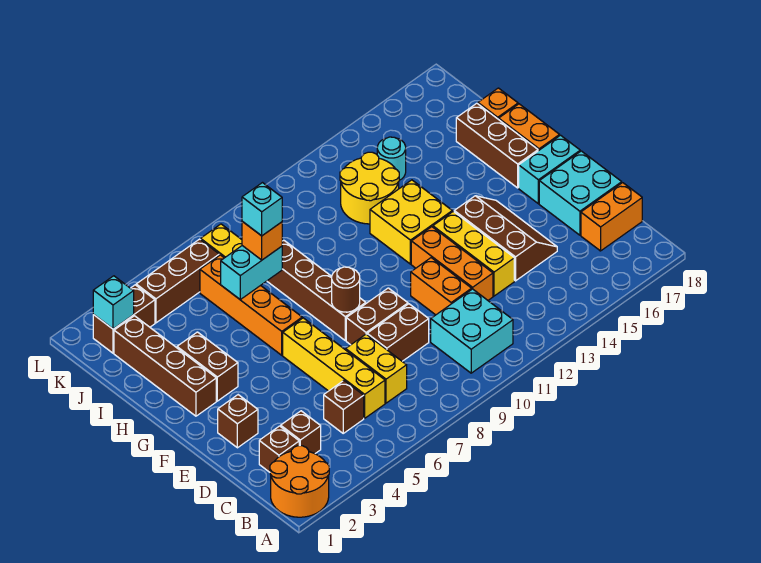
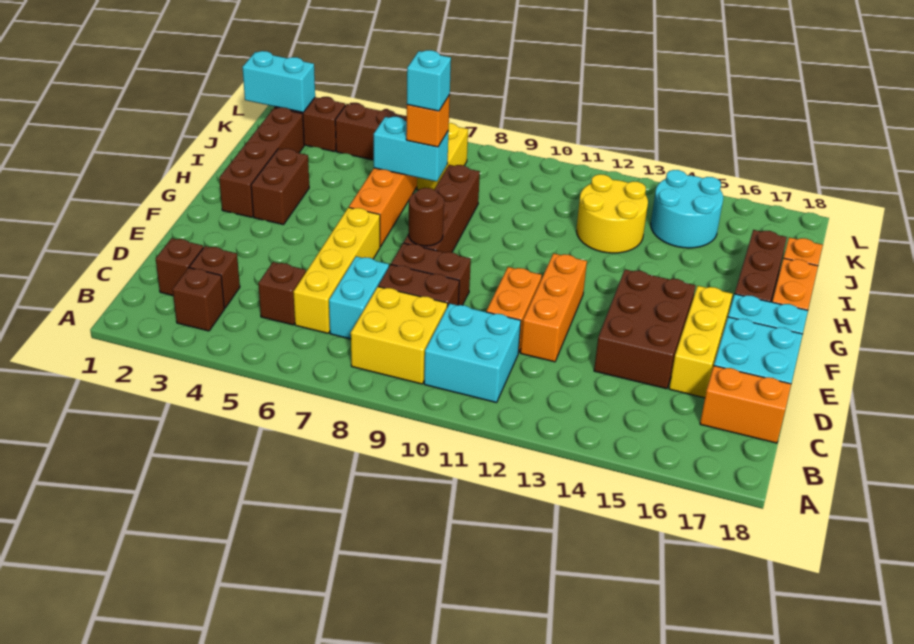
orange round brick A1:B2 level 1 -> none
yellow brick C7:D7 level 1 -> cyan brick C7:D7 level 1
yellow brick D13:F13 level 1 -> yellow brick D16:F16 level 1
brown slope D14:F15 level 1 top 14 -> brown brick D14:F15 level 1
brown brick E2 level 1 -> brown brick B3 level 1
yellow brick G12:H13 level 1 -> yellow brick B8:C9 level 1
cyan round brick J14 level 1 -> cyan round brick J14:K15 level 1
cyan brick K2 level 2 -> cyan brick K1:K2 level 2

